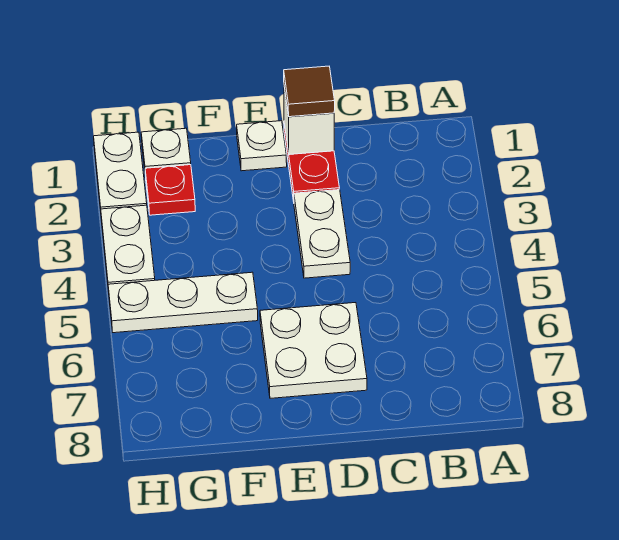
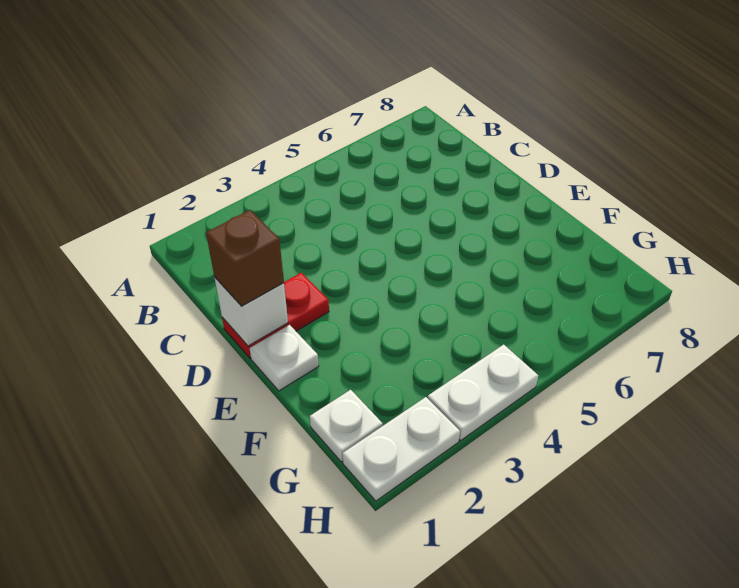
brown tile D1 level 3 -> brown brick D1 level 3
white plate D3:D4 level 1 -> none
white plate D6:E7 level 1 -> none
white plate F5:H5 level 1 -> none
red plate G2 level 1 -> none

